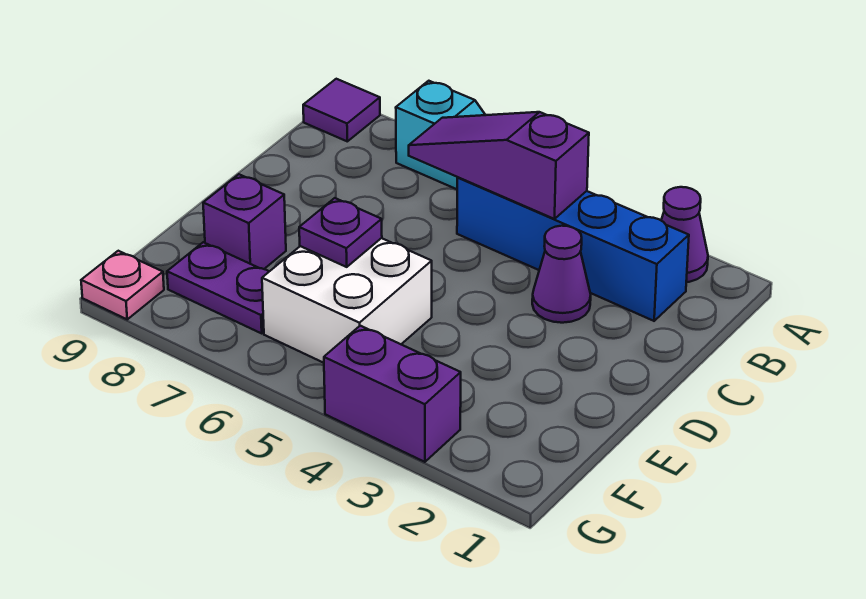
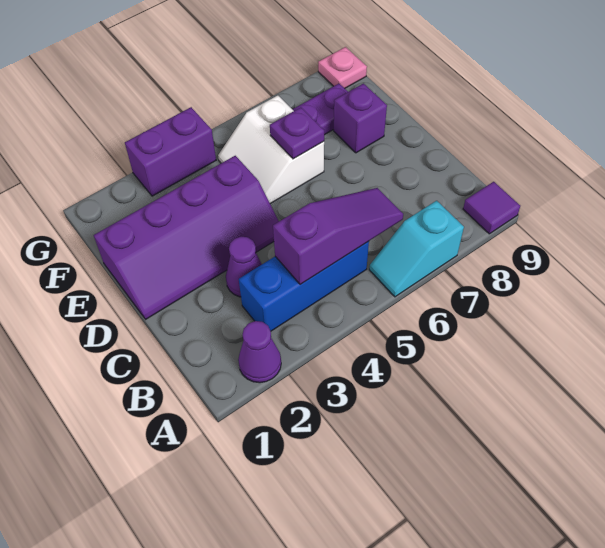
blue brick B2:B5 level 1 -> blue brick B3:B5 level 1
none -> purple slope D1:E4 level 1 top E
white brick E5:F6 level 1 -> white slope E5:F6 level 1 top 6

